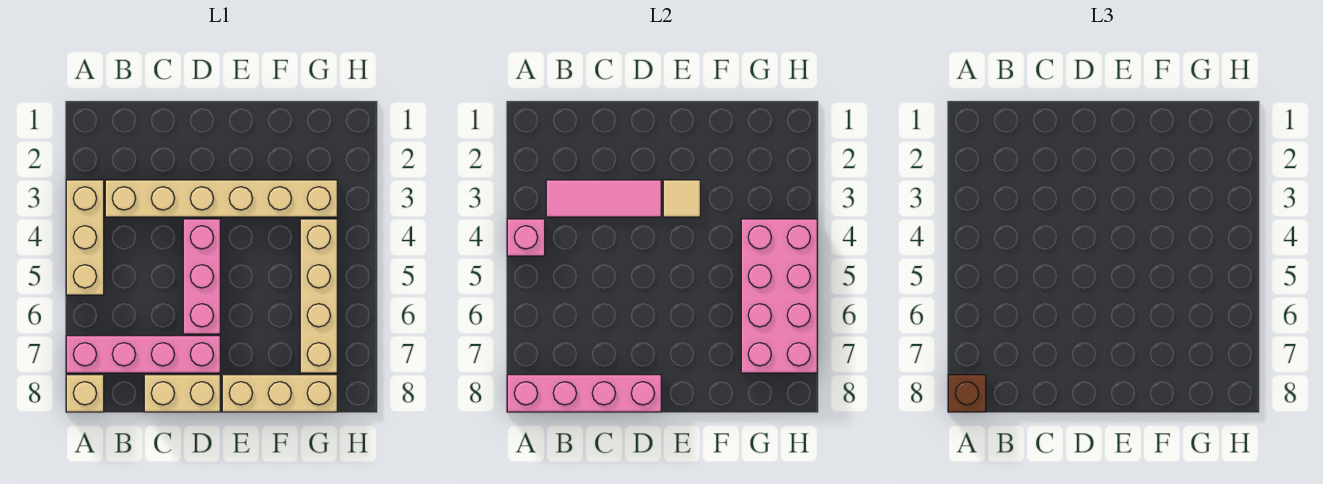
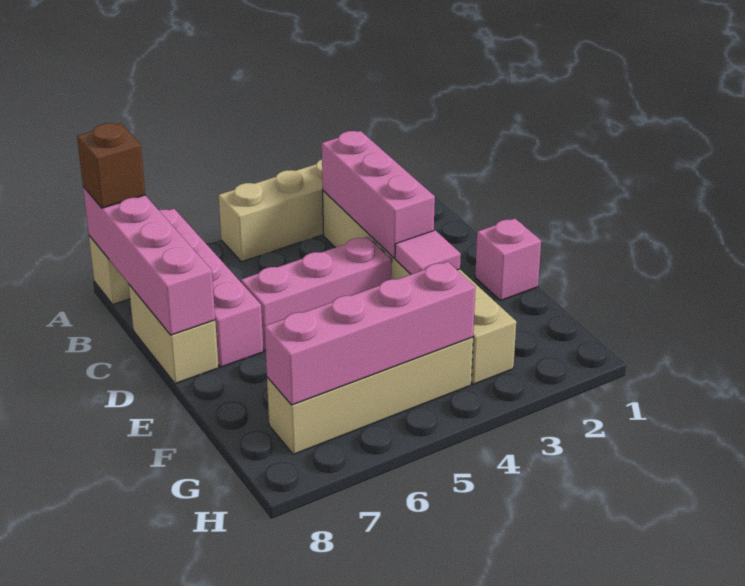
pink brick A4 level 2 -> pink brick E1 level 1
pink tile B3:D3 level 2 -> pink brick B3:D3 level 2
tan tile E3 level 2 -> pink tile E3 level 2
tan brick E8:G8 level 1 -> none
pink brick G4:H7 level 2 -> pink brick G4:G7 level 2

